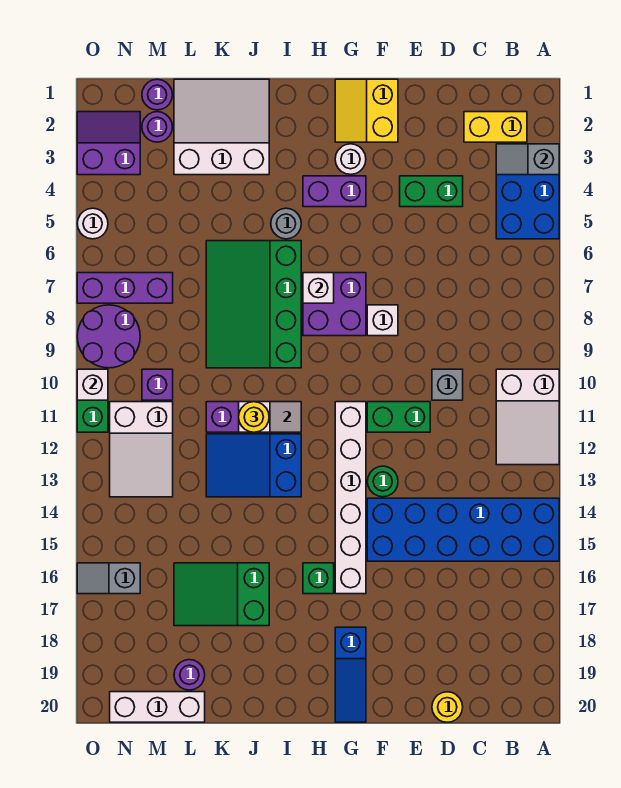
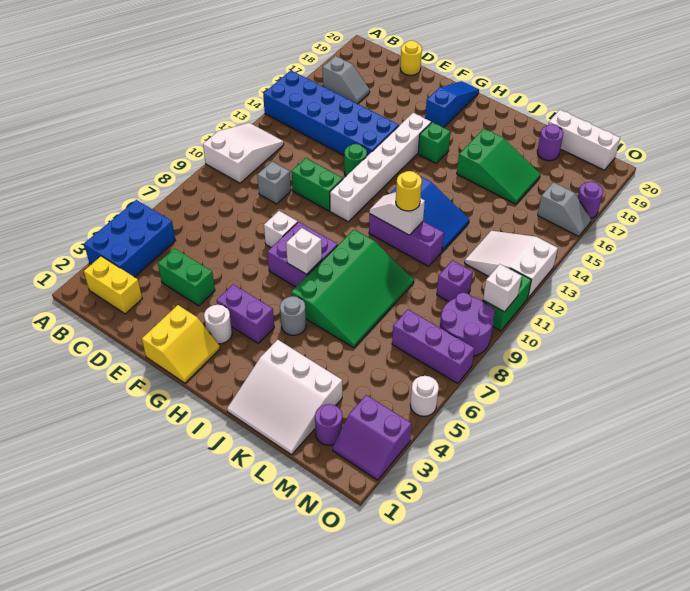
grey slope A3:B3 level 2 top A -> grey slope B17:C17 level 1 top B
purple round brick M1 level 1 -> purple round brick O17 level 1
white slope M11:N13 level 1 top 11 -> white slope M12:O13 level 1 top O

